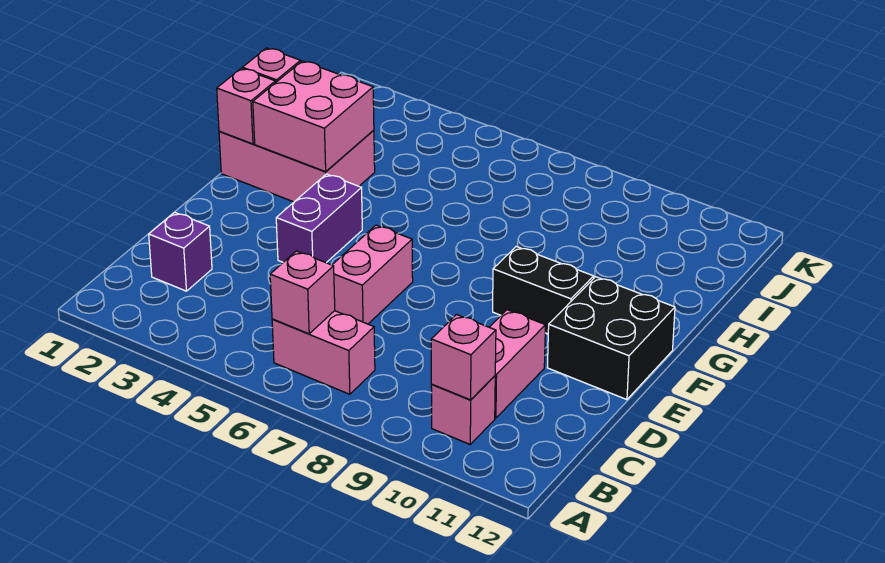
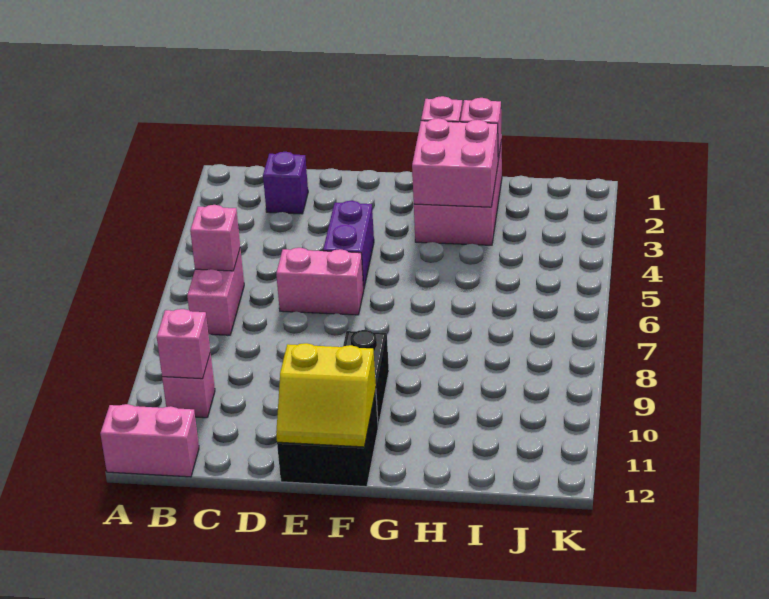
pink brick C10:D10 level 1 -> pink brick A12:B12 level 1
purple brick E4:F4 level 1 -> purple brick E4:E5 level 1
none -> yellow slope E11:F12 level 2 top 11

